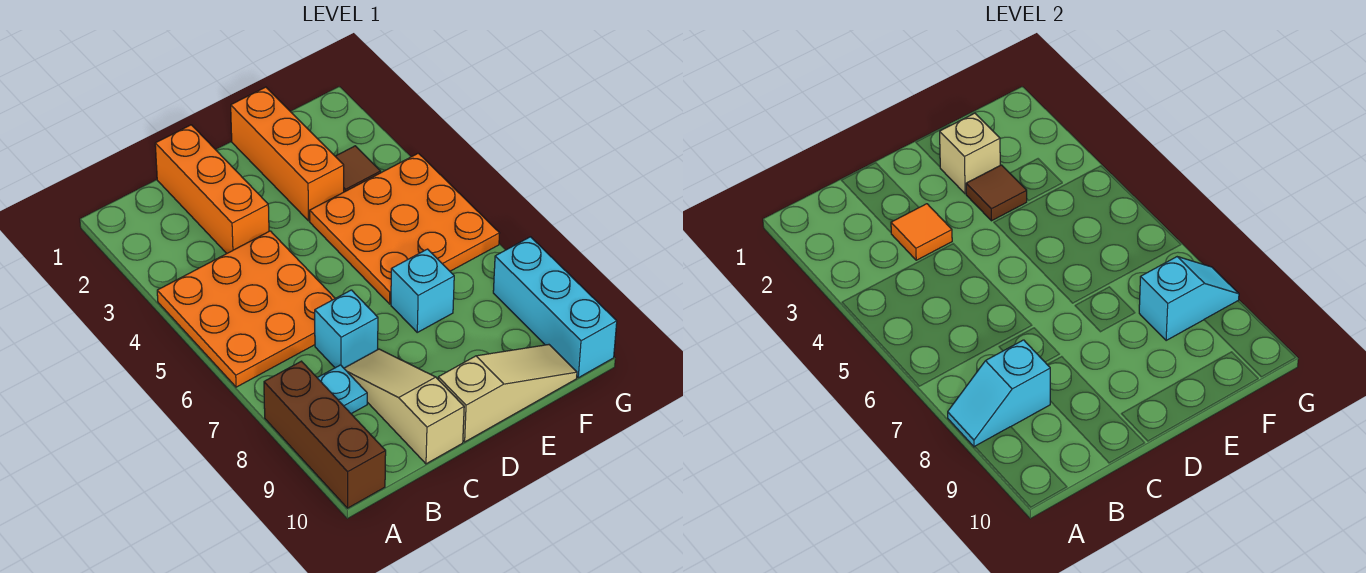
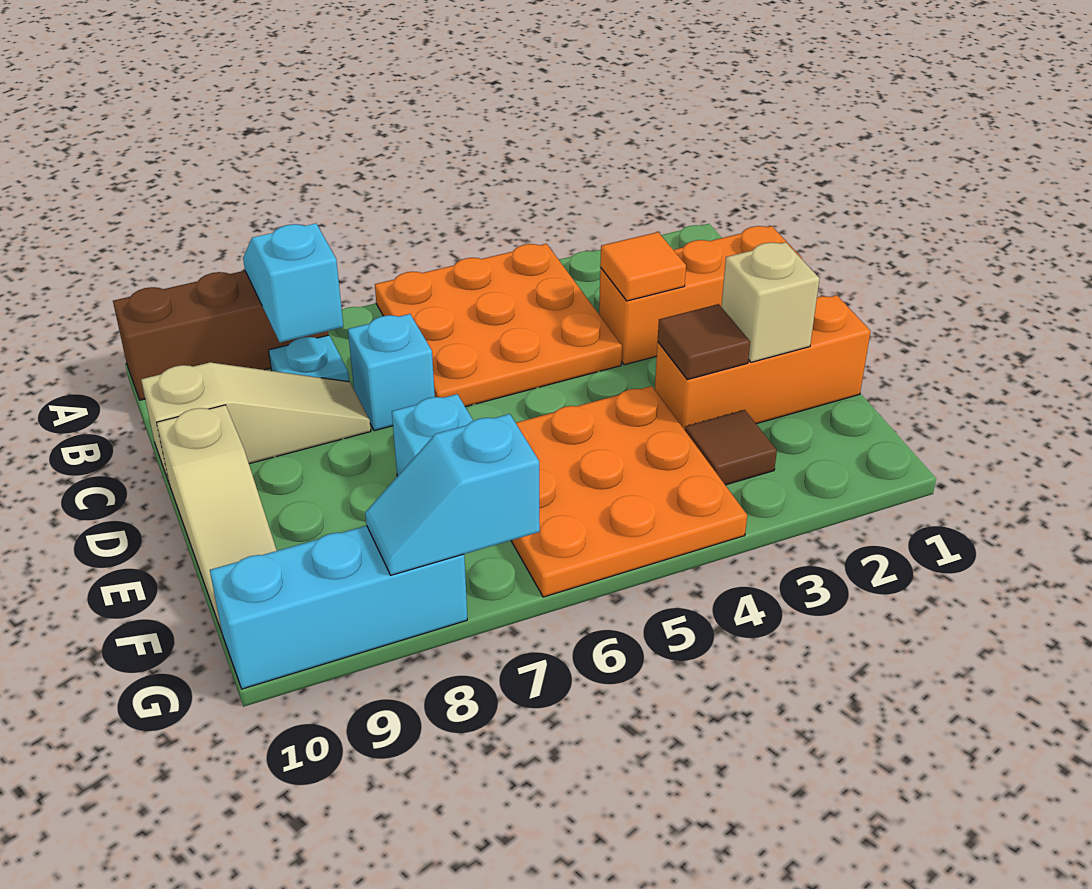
cyan slope F8:G8 level 2 top F -> cyan slope G7:G8 level 2 top 7

